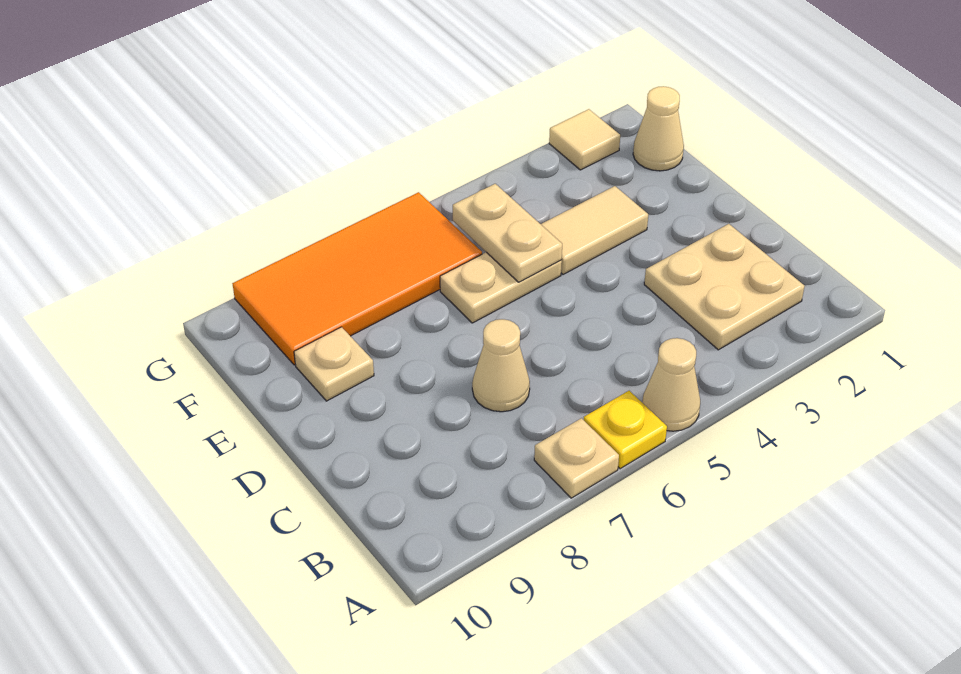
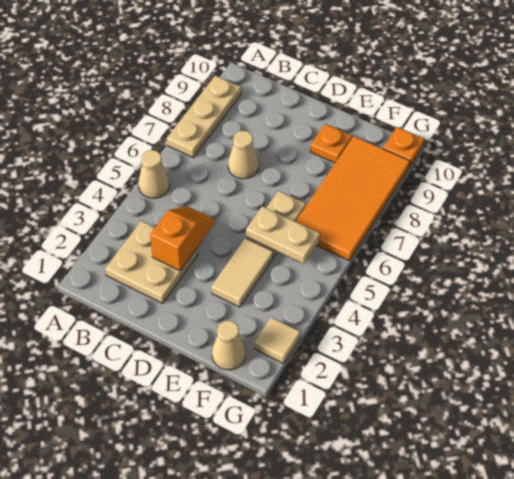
yellow plate A6 level 1 -> none
tan plate A7 level 1 -> tan plate A7:A9 level 1
none -> orange slope C3:C4 level 2 top 3
tan plate E9 level 1 -> orange plate E9 level 1
none -> orange plate G10 level 1

